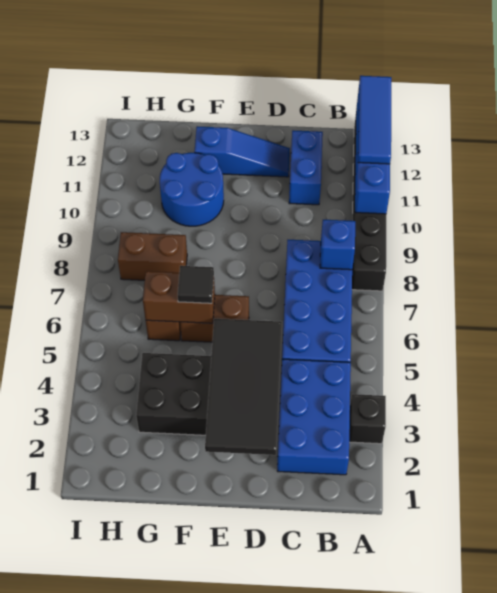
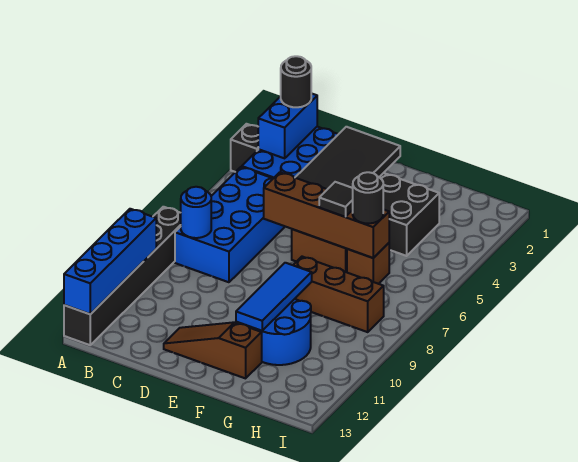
blue tile A11:A13 level 3 -> blue tile F9:F11 level 2
none -> black round brick B2 level 3
blue brick B8 level 2 -> blue round brick B8 level 2
blue brick C11:C12 level 1 -> blue brick B2:B3 level 2
blue slope D12:F12 level 1 top F -> brown slope D12:F12 level 1 top F
brown brick F6:G6 level 2 -> brown brick D6:G6 level 2
none -> black round brick G6 level 3
brown brick G8:H8 level 1 -> brown brick F8:H8 level 1

